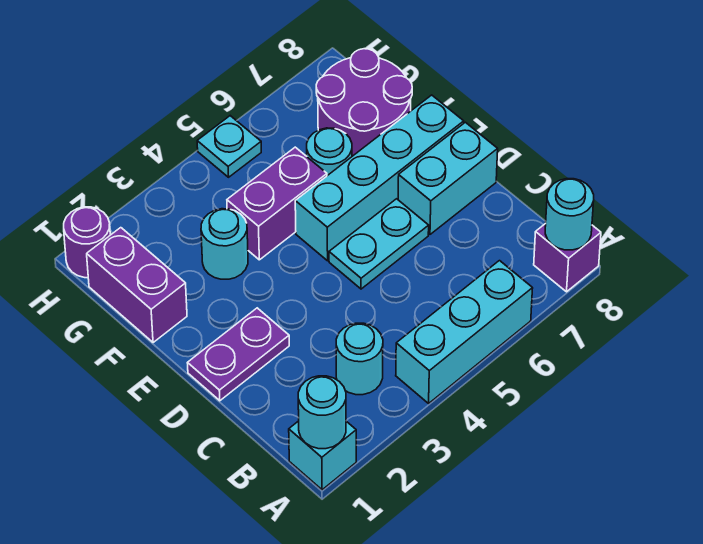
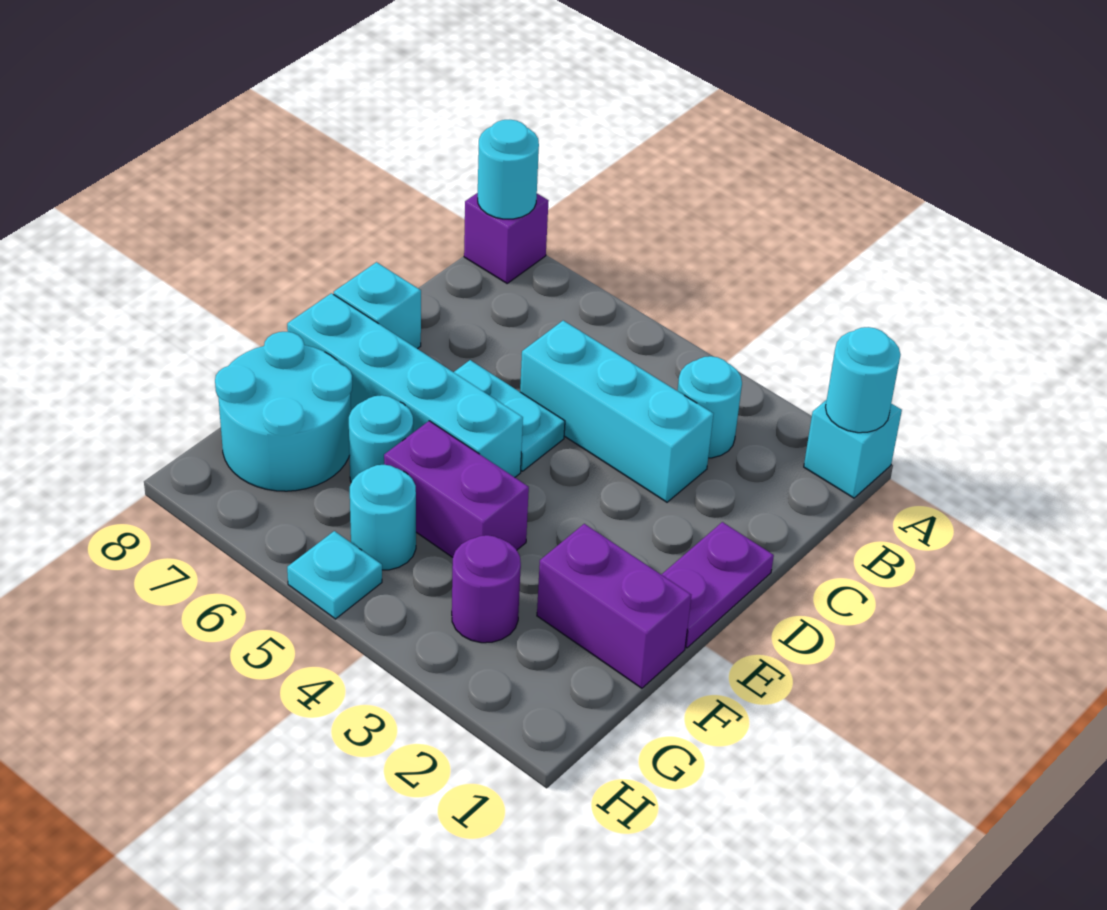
cyan brick A4:A6 level 1 -> cyan brick C3:C5 level 1
purple plate D1:D2 level 1 -> purple plate D1:E1 level 1
cyan brick D7:D8 level 1 -> cyan brick D8 level 1
purple brick F1:G1 level 1 -> purple brick F1:F2 level 1
cyan round brick F3 level 1 -> cyan round brick G5 level 1
purple round brick F7:G8 level 1 -> cyan round brick F7:G8 level 1
purple round brick H1 level 1 -> purple round brick G3 level 1

